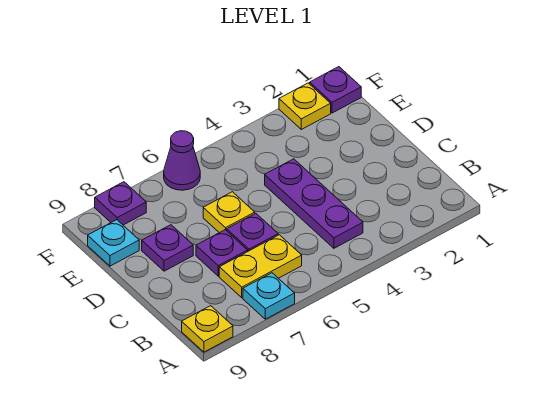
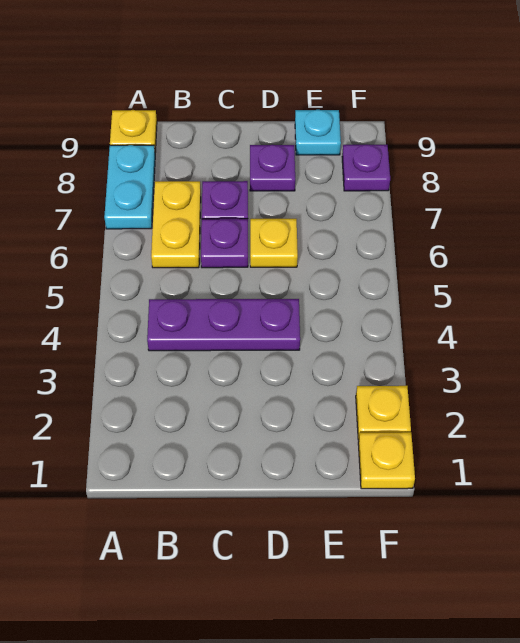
cyan plate A7 level 1 -> cyan plate A7:A8 level 1
purple plate F1 level 1 -> yellow plate F1 level 1
purple cone F6 level 1 -> none

